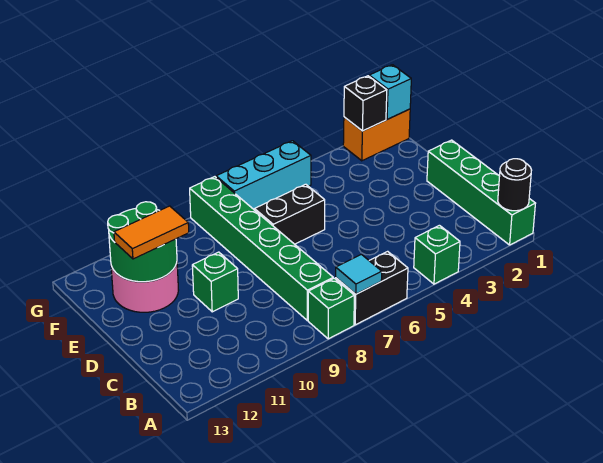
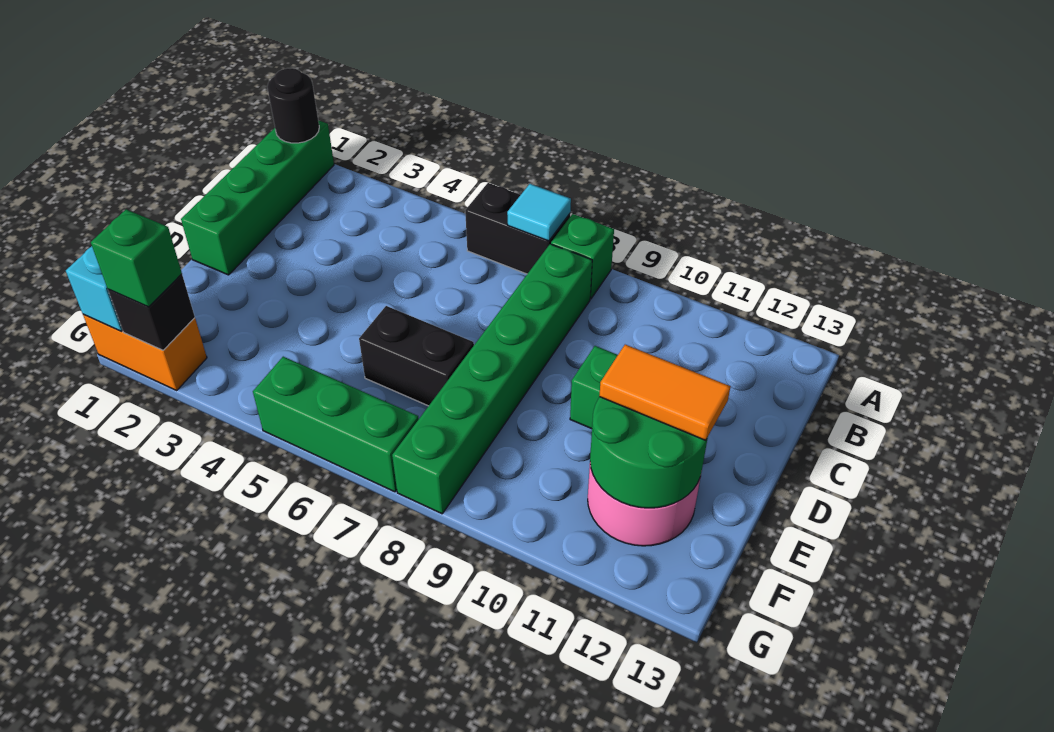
green brick A4 level 1 -> green brick G2 level 3
cyan brick G5:G7 level 1 -> green brick G5:G7 level 1

